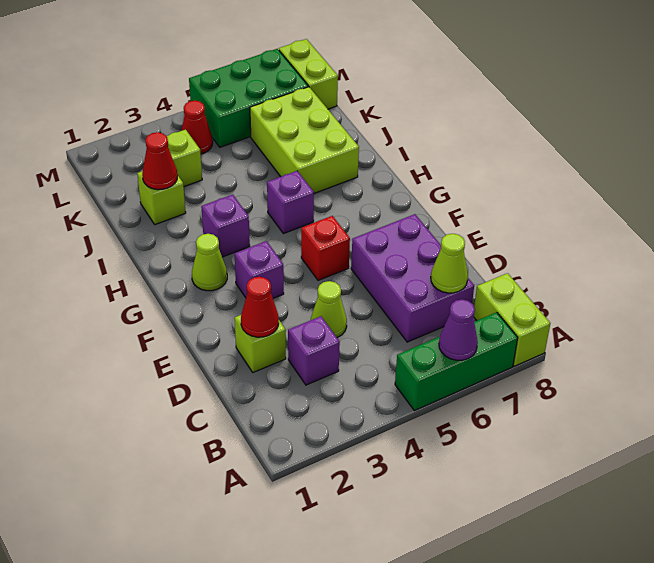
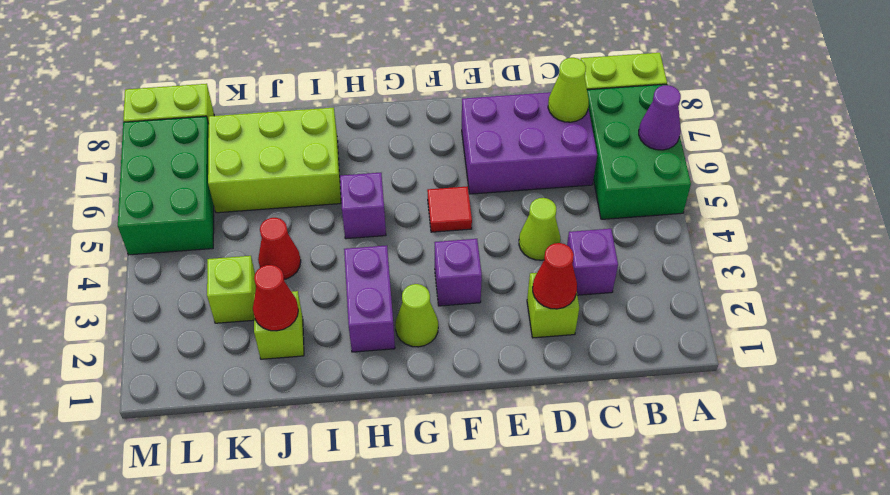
green brick A5:A7 level 1 -> green brick A5:B7 level 1
red brick F5 level 1 -> red tile F5 level 1
purple brick H3 level 1 -> purple brick H2:H3 level 1
red cone L4 level 1 -> red cone J4 level 1

